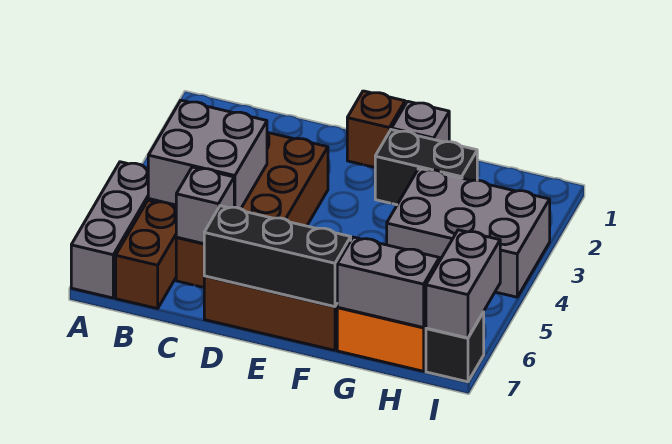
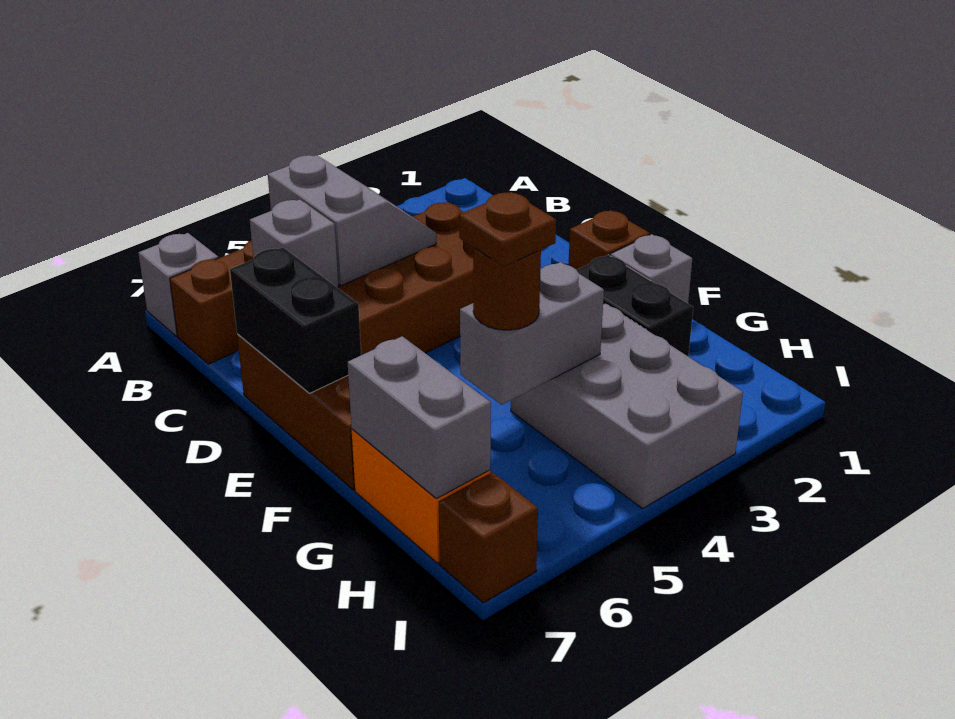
grey brick A5:A7 level 1 -> grey brick A7 level 1
grey brick B4:C5 level 2 -> grey slope B4:C5 level 2 top 5
black brick D7:F7 level 2 -> black brick D7:E7 level 2
none -> brown round brick G5 level 3
none -> brown plate G5 level 4
grey brick I6:I7 level 2 -> grey brick G4:G5 level 2
black brick I7 level 1 -> brown brick I7 level 1

